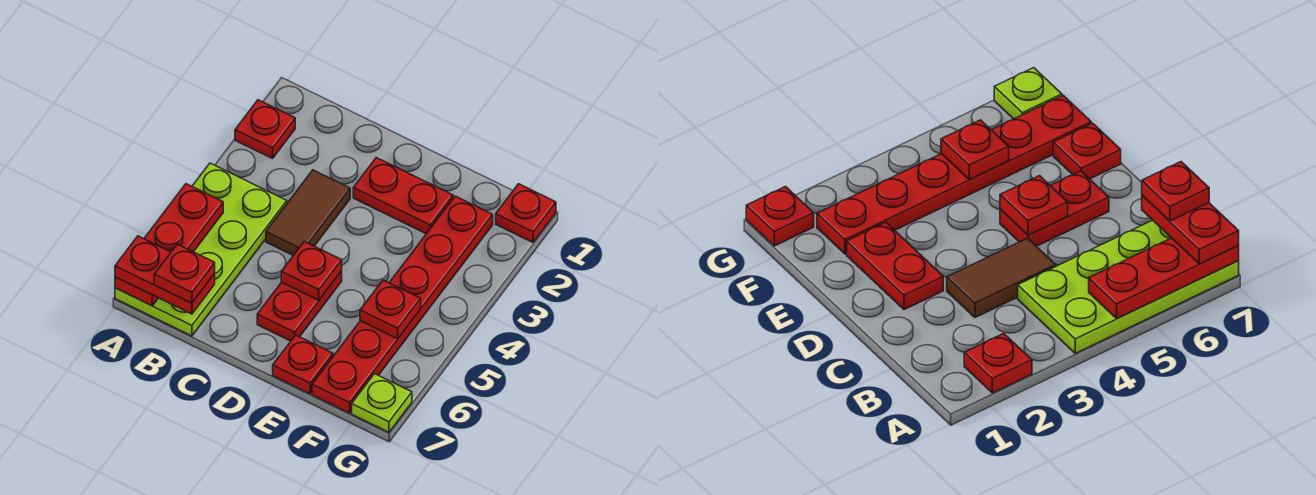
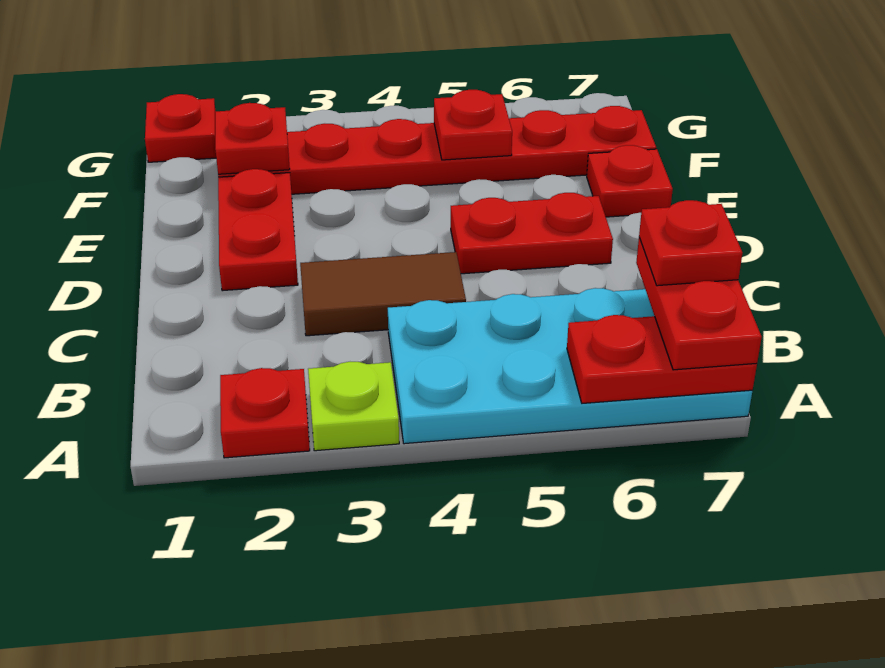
lime plate A4:B7 level 1 -> cyan plate A4:B7 level 1
red plate A5:A7 level 2 -> red plate A6:A7 level 2
red plate D5 level 2 -> red plate F2 level 2
lime plate G7 level 1 -> lime plate A3 level 1

